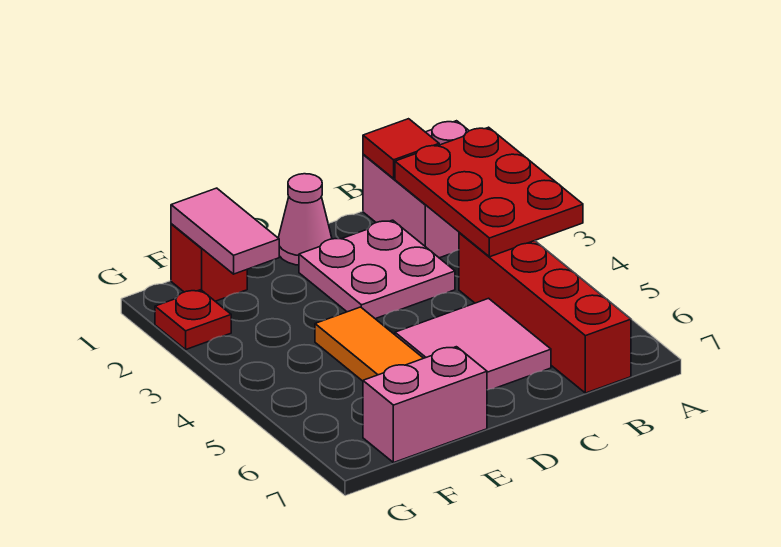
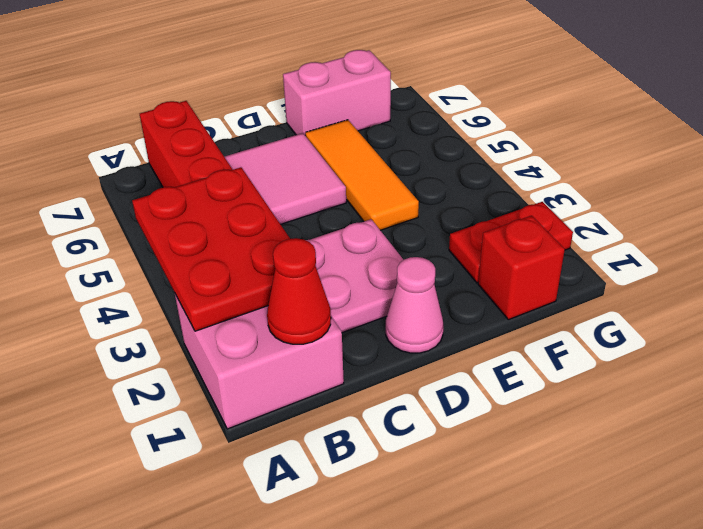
red tile B1 level 2 -> red cone B1 level 2
pink tile F1:F2 level 2 -> none
red plate G2 level 1 -> red plate F2:G2 level 1

